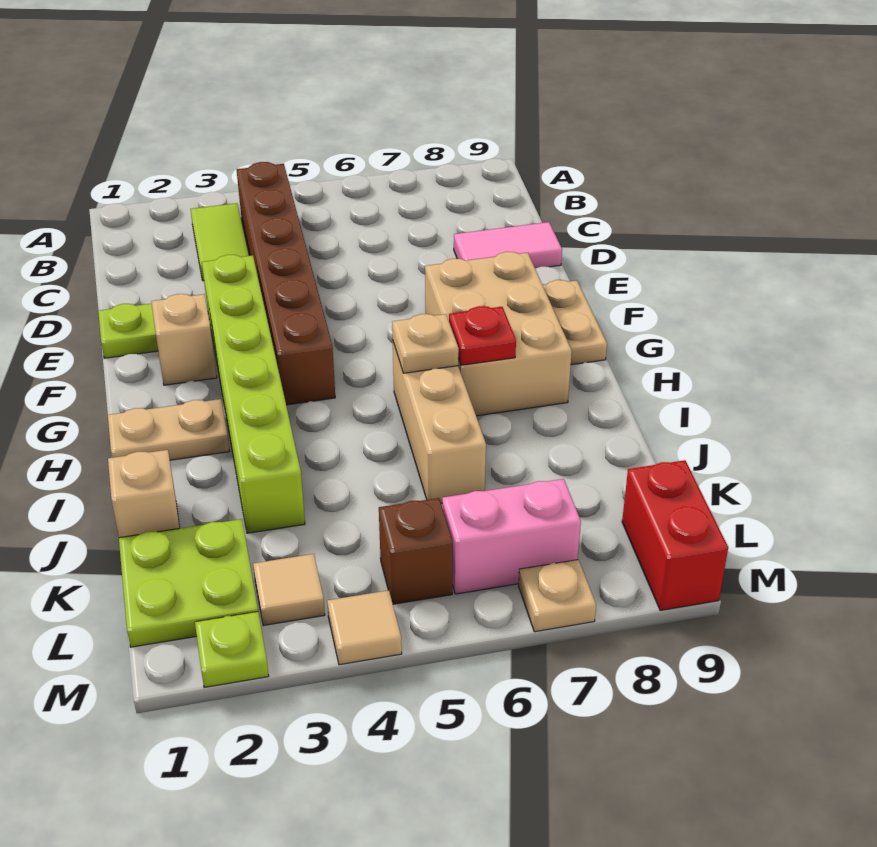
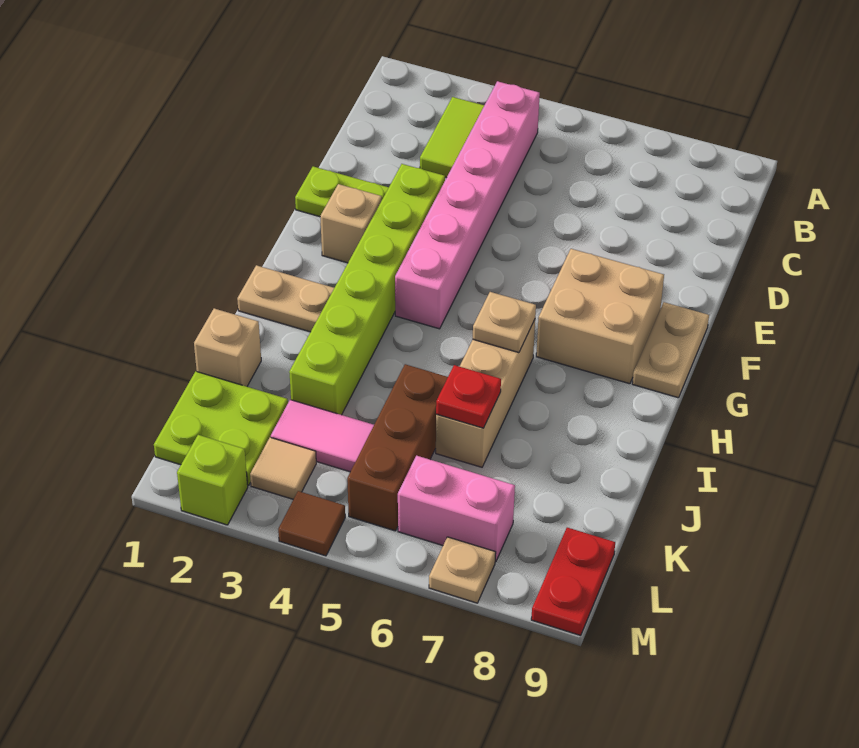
brown brick B4:G4 level 1 -> pink brick B4:G4 level 1
pink tile D8:D9 level 1 -> pink tile K3:K4 level 1
tan brick F7:H8 level 1 -> tan brick F7:G8 level 1
red plate H7 level 2 -> red plate J6 level 2
brown brick L5 level 1 -> brown brick J5:L5 level 1
red brick L9:M9 level 1 -> red plate L9:M9 level 1
lime plate M2 level 1 -> lime brick M2 level 1
tan tile M4 level 1 -> brown tile M4 level 1

